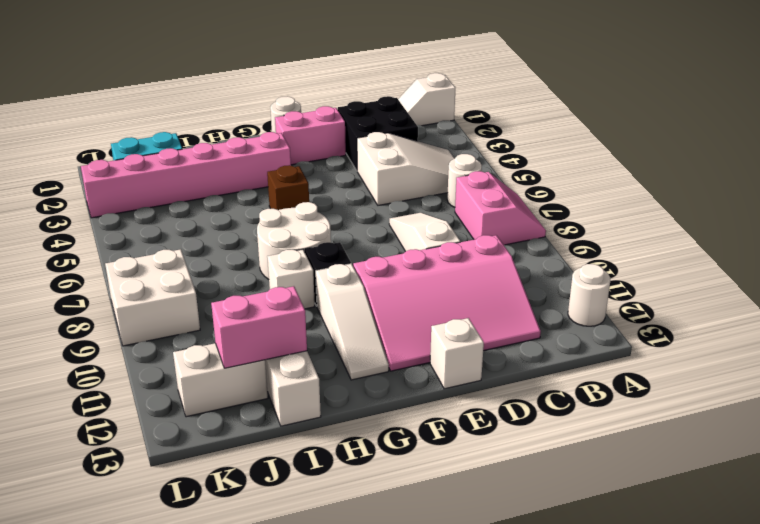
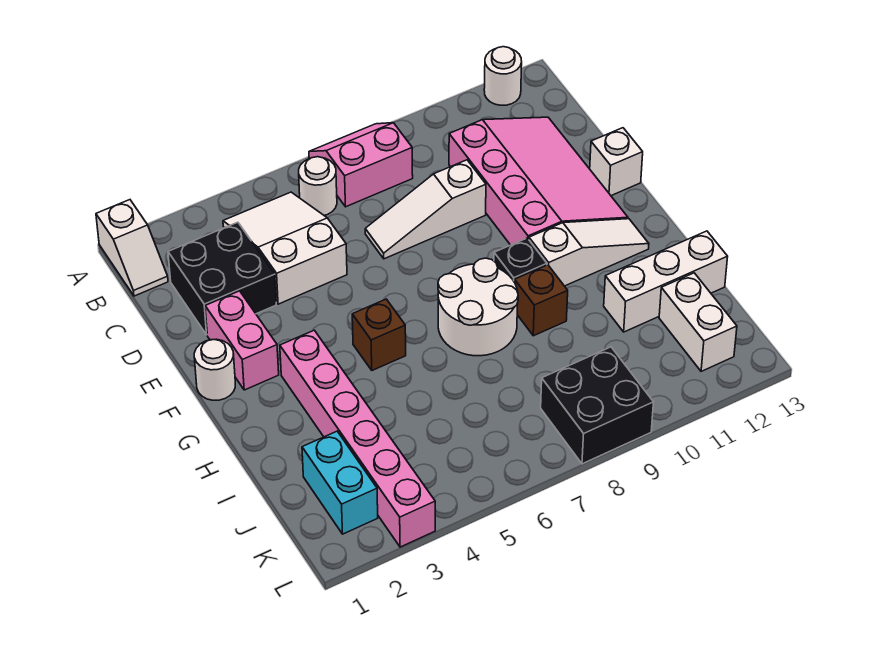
white brick H9 level 1 -> brown brick H9 level 1
pink brick I12:J12 level 2 -> none
white brick K8:L9 level 1 -> black brick K8:L9 level 1

